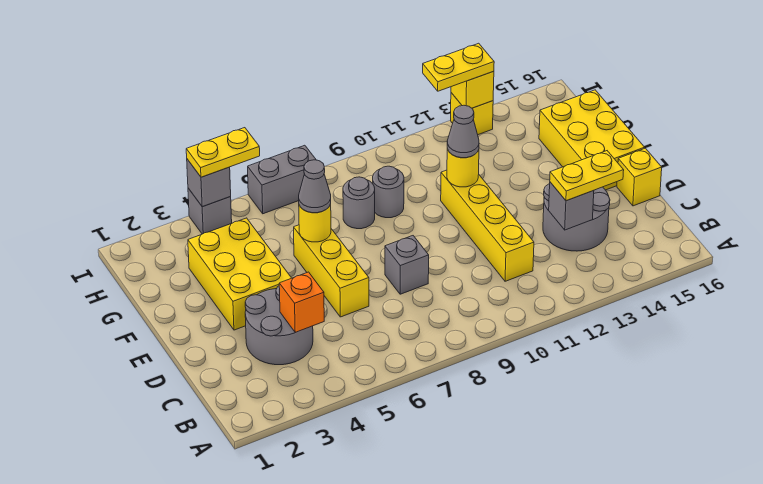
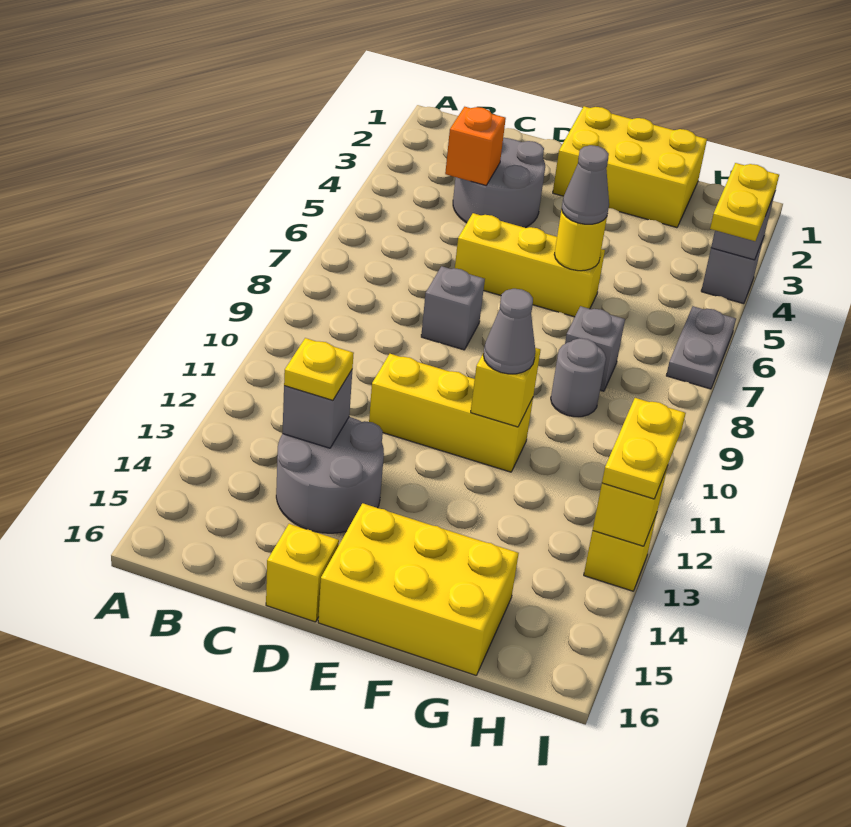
yellow brick C11:F11 level 1 -> yellow brick D11:F11 level 1
yellow plate C13:C14 level 3 -> yellow plate C13 level 3
yellow brick E3:G4 level 1 -> yellow brick E1:G2 level 1
yellow round brick F11 level 2 -> yellow brick F11 level 2
grey round brick G8 level 1 -> grey brick G8 level 1
grey brick I6:I7 level 1 -> grey plate I6:I7 level 1

